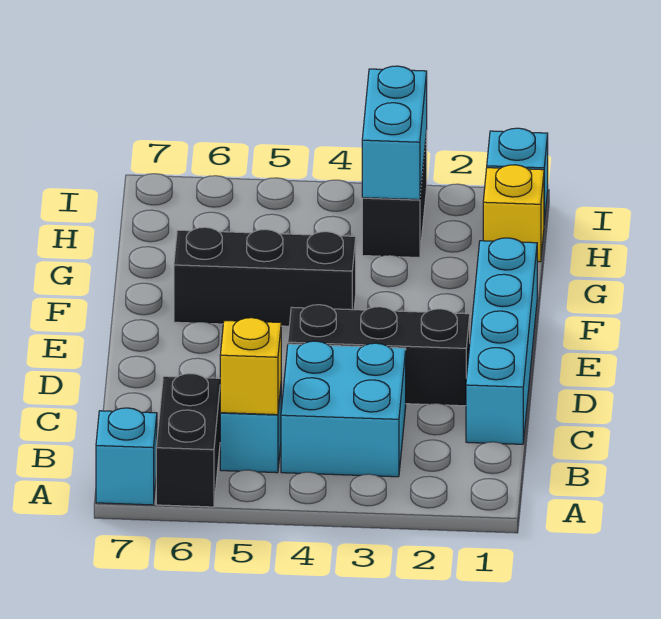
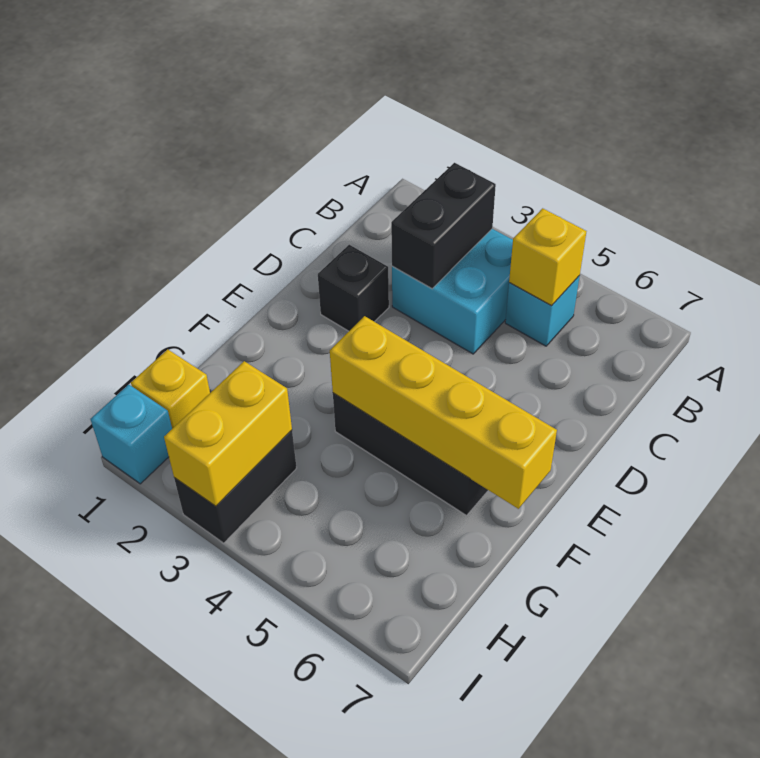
black brick A6:B6 level 1 -> black brick B3:C3 level 2
cyan brick A7 level 1 -> none
cyan brick C1:F1 level 1 -> none
black brick D2:D4 level 1 -> black brick D2 level 1
none -> yellow brick F4:F7 level 2
cyan brick H3:I3 level 2 -> yellow brick H3:I3 level 2

